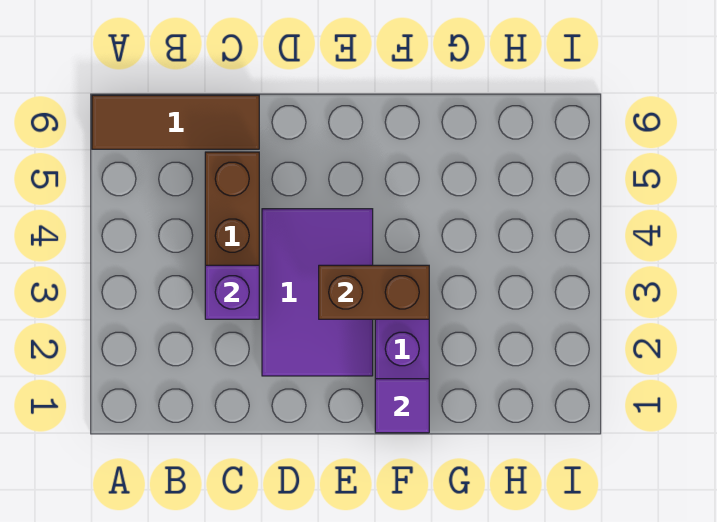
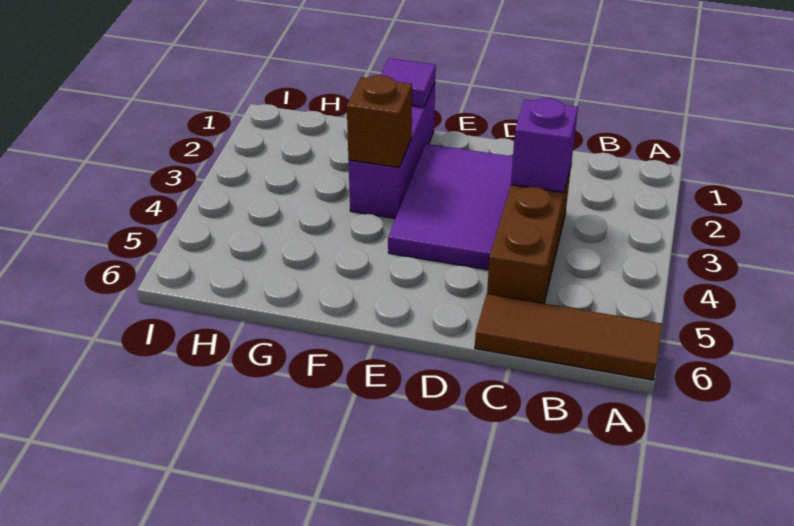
brown brick E3:F3 level 2 -> brown brick F3 level 2

